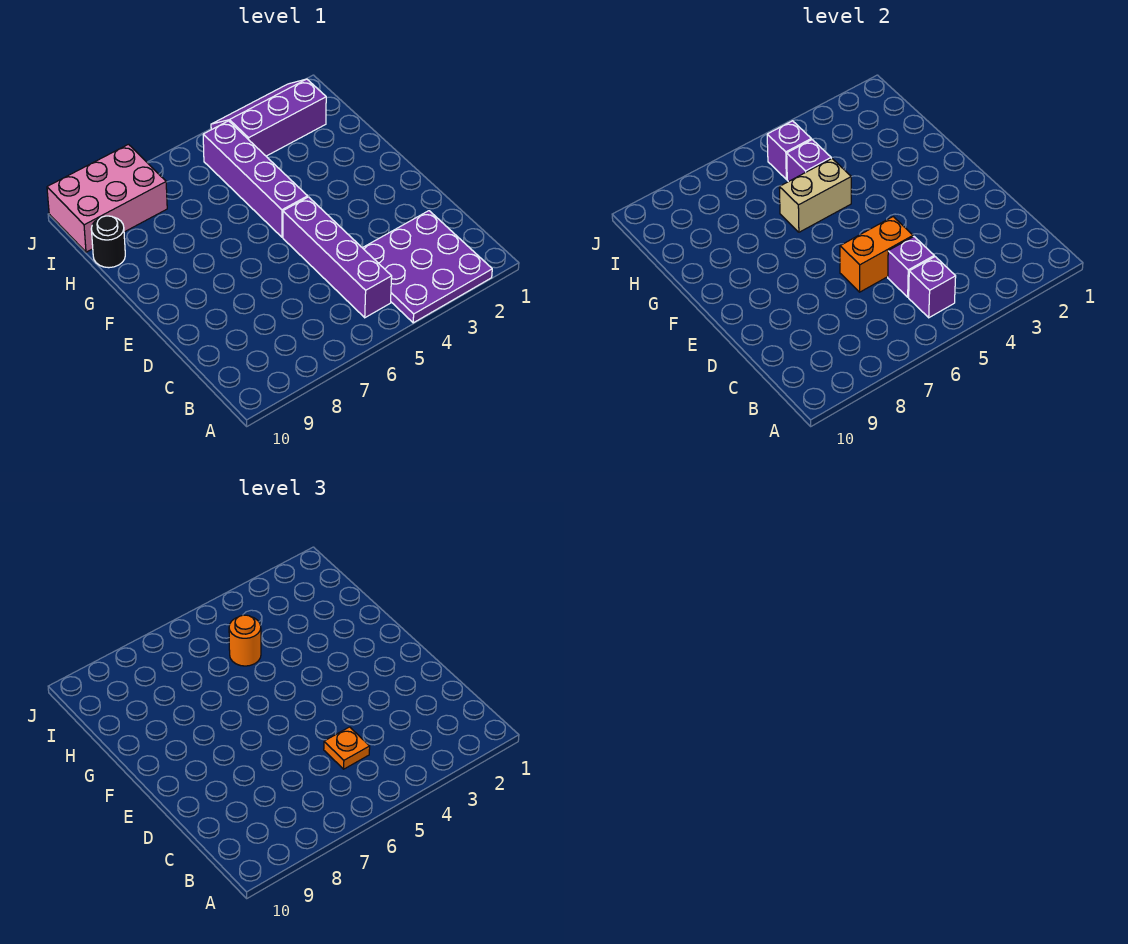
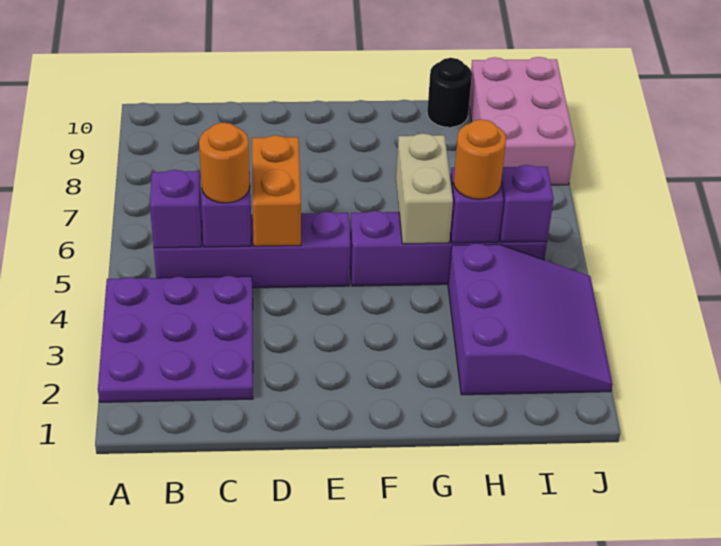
orange plate C5 level 3 -> orange round brick C5 level 3
purple slope I2:J4 level 1 top I -> purple slope H2:J4 level 1 top H

